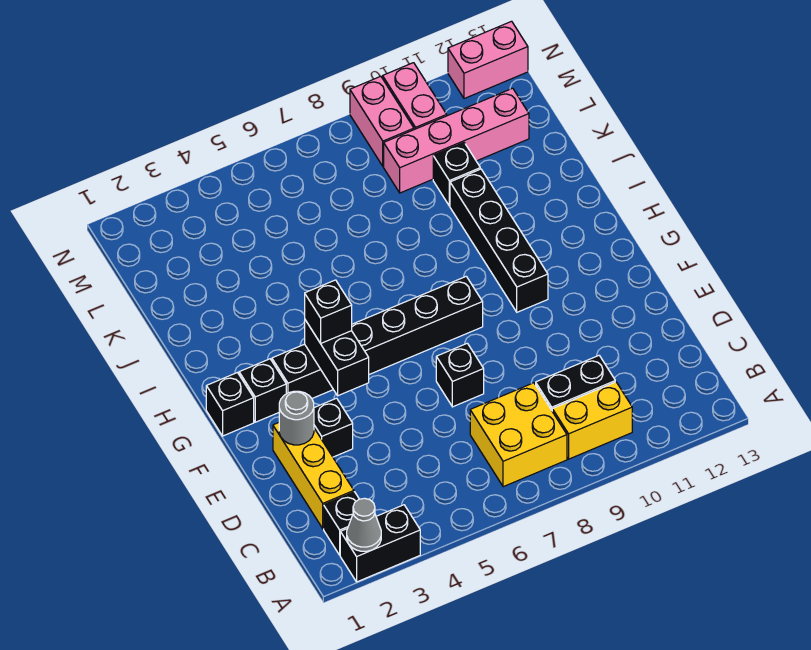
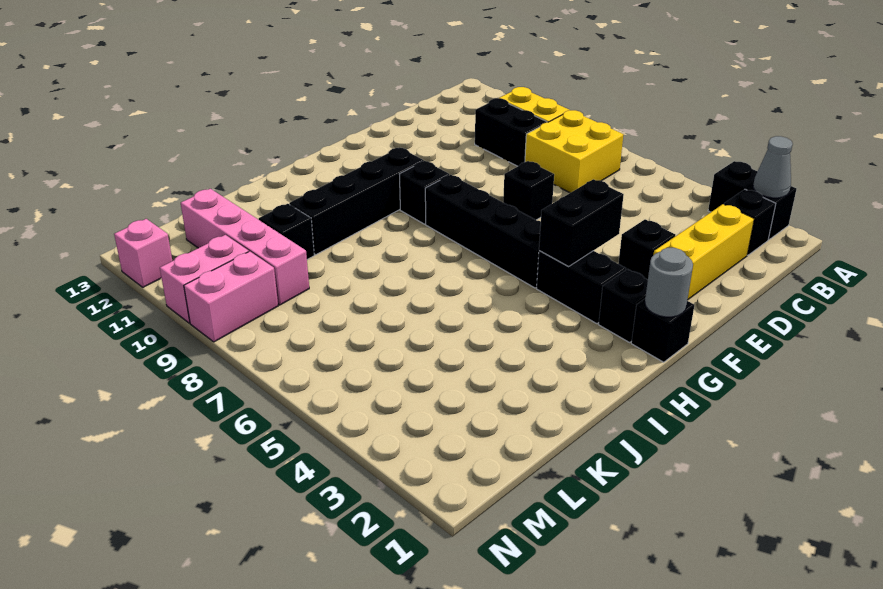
grey round brick E2 level 2 -> grey round brick G1 level 2
black brick G4 level 3 -> black brick G9 level 1
pink brick N12:N13 level 1 -> pink brick N12 level 1

